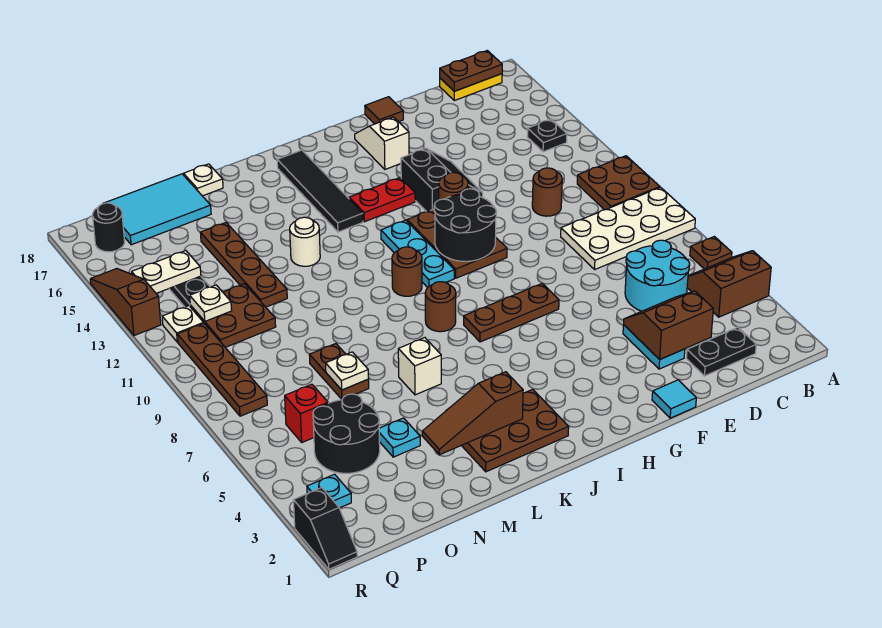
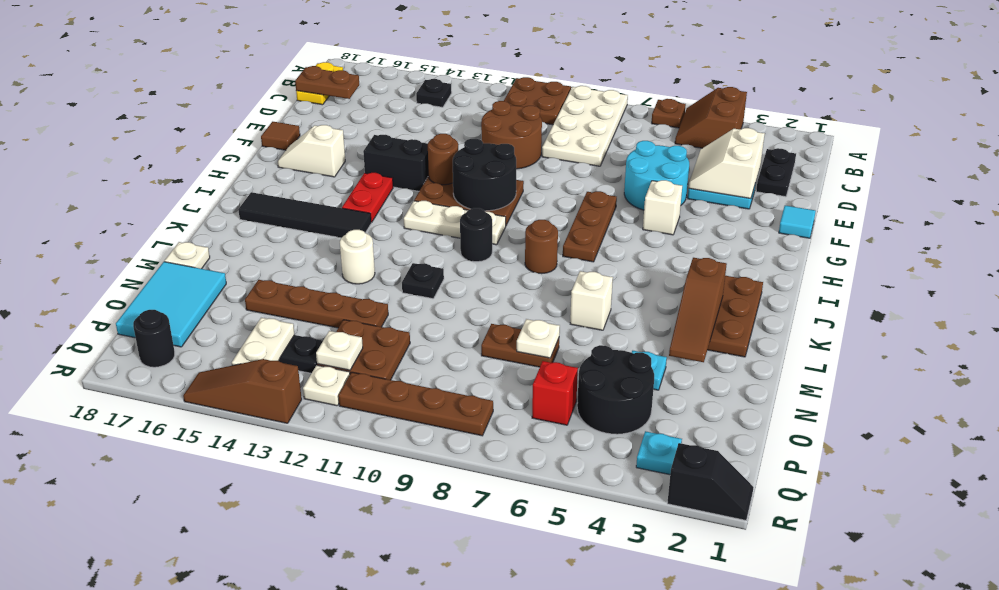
brown plate B18:C18 level 2 -> brown plate C17:C18 level 2
cyan round brick C5:D6 level 1 -> cyan round brick E5:F6 level 1
brown slope D3:E4 level 2 top 3 -> white slope D3:E4 level 2 top 3
brown round brick D11 level 1 -> brown round brick D10:E11 level 1
none -> white brick G5 level 1
cyan plate I10:I12 level 1 -> white plate I10:I12 level 1
brown round brick J10 level 1 -> black round brick J10 level 1
none -> black plate L11 level 1

